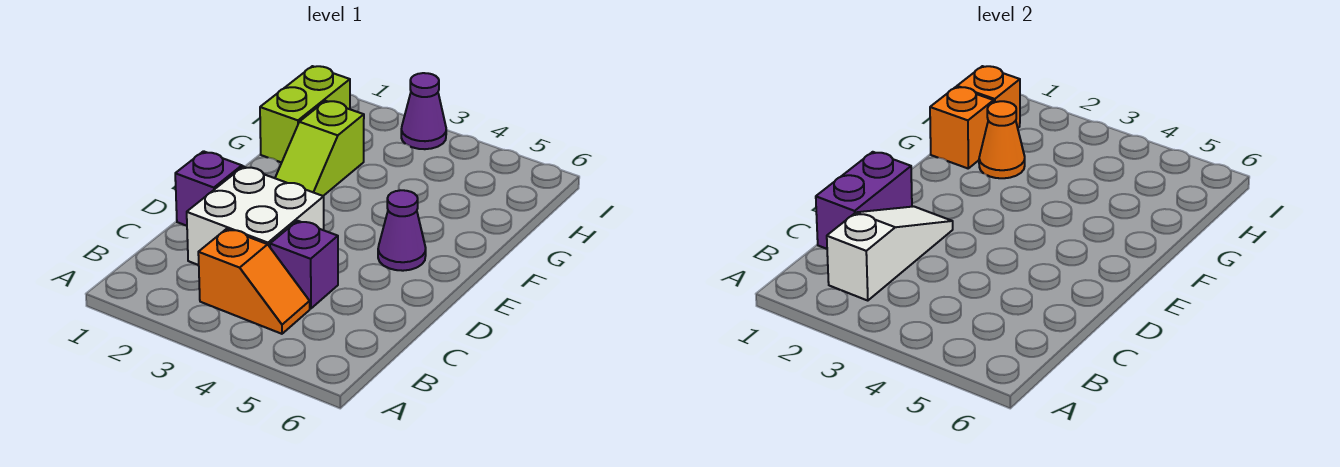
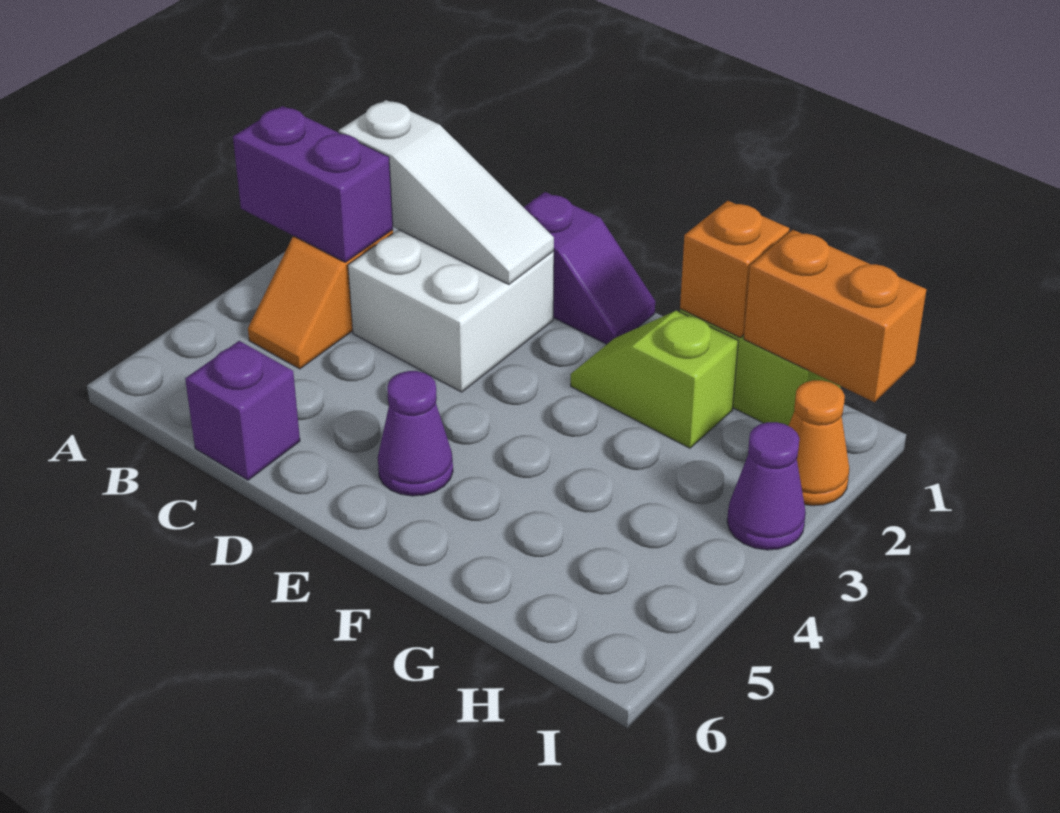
purple brick C1:D1 level 2 -> purple brick A3:B3 level 2
purple brick C4 level 1 -> purple brick C6 level 1
orange cone G2 level 2 -> orange cone I2 level 1
orange brick H1 level 2 -> orange brick H1:I1 level 2

